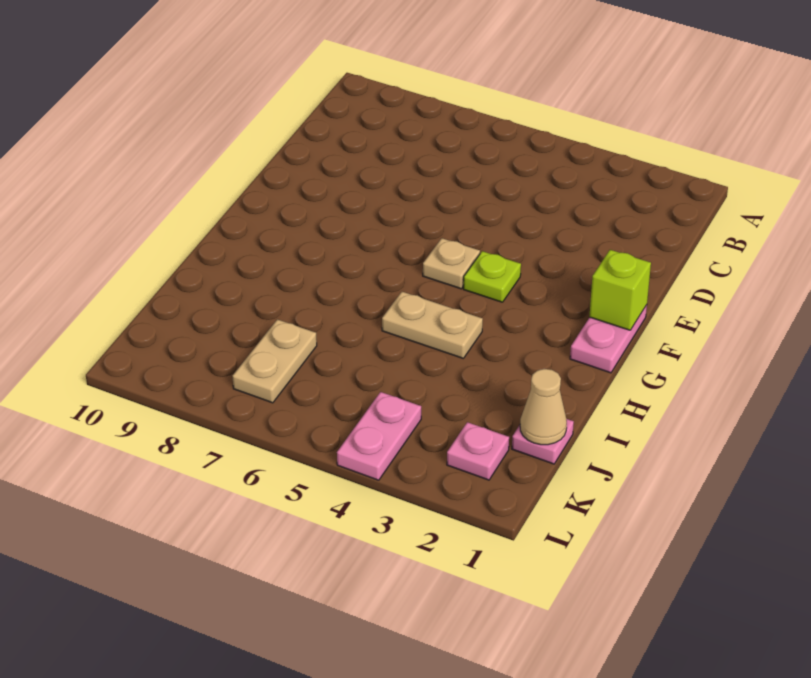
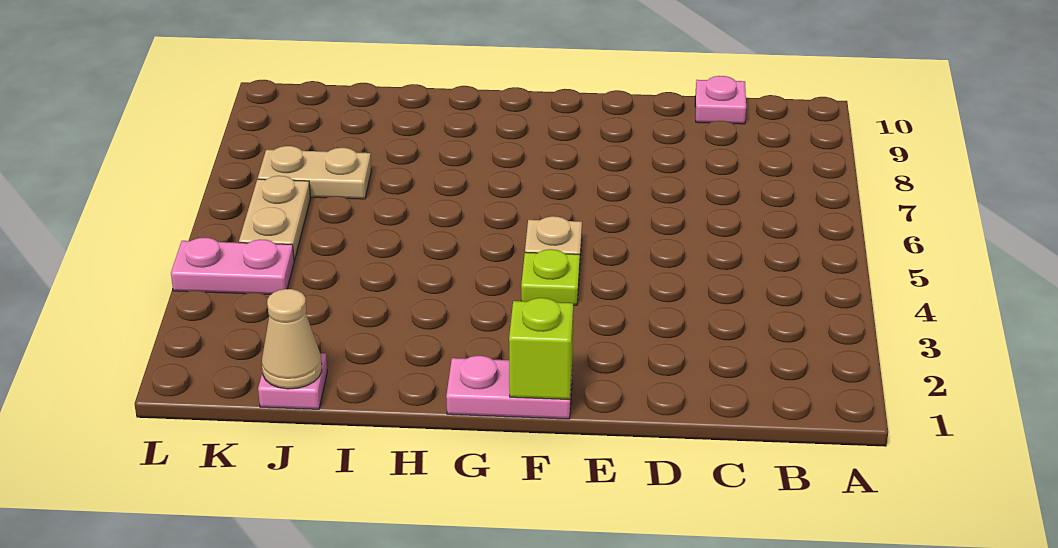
tan plate H4:H5 level 1 -> tan plate K5:K6 level 1
pink plate K2 level 1 -> pink plate C10 level 1

